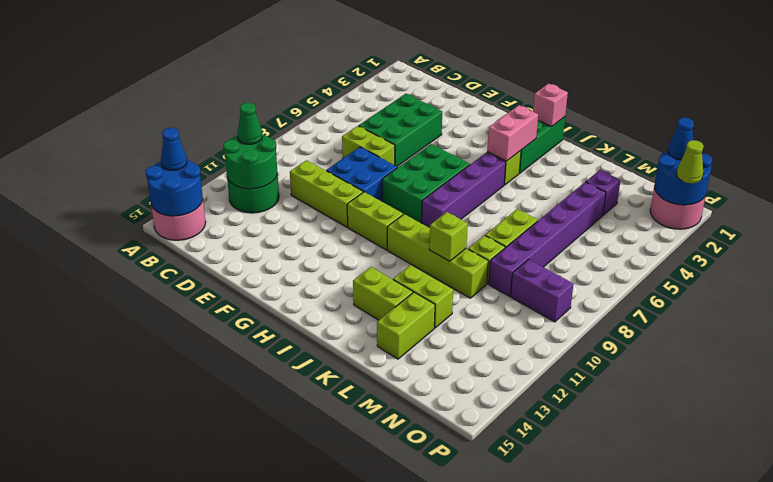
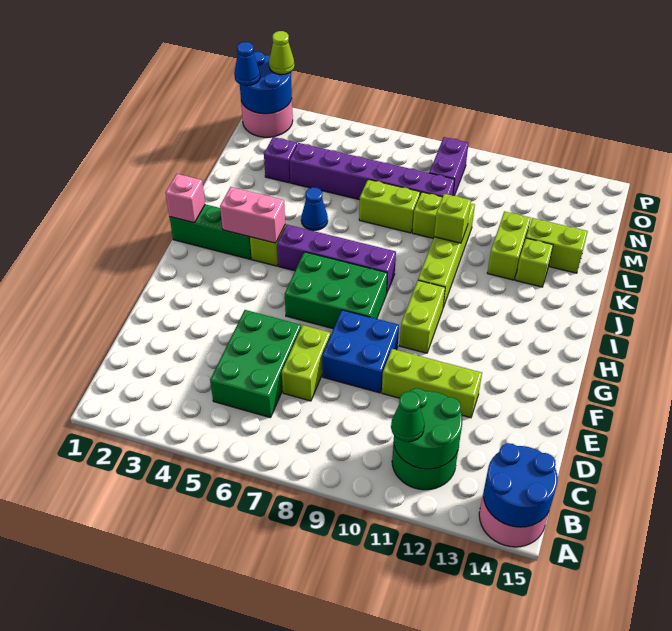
blue cone A14 level 3 -> blue cone K5 level 1
green brick D4:E6 level 1 -> green brick C5:E6 level 1
lime brick D10:F10 level 1 -> lime brick E10:E12 level 1
lime brick J13:K13 level 1 -> lime brick K13 level 1

